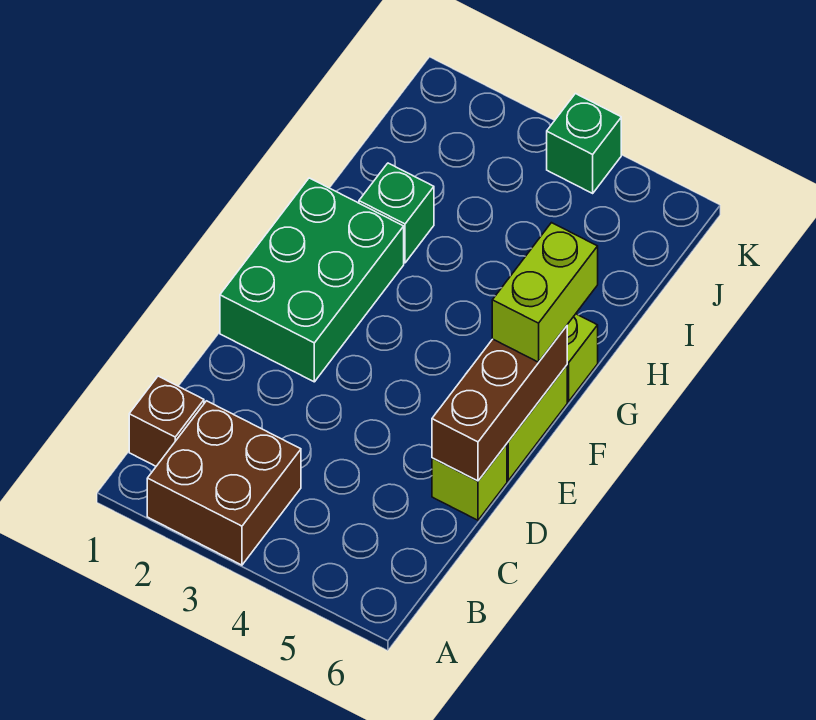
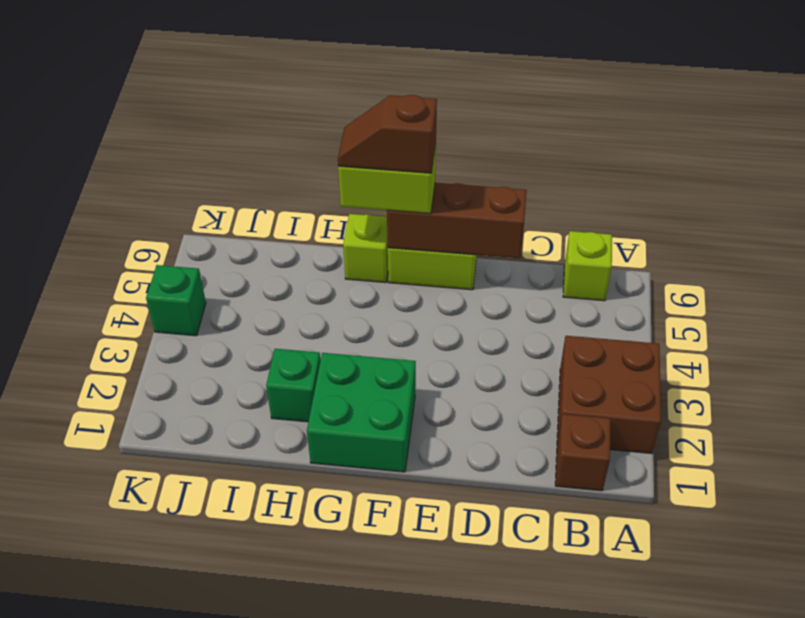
lime brick D6 level 1 -> lime brick B6 level 1
green brick E1:G2 level 1 -> green brick F1:G2 level 1
none -> brown slope F6:G6 level 4 top F

